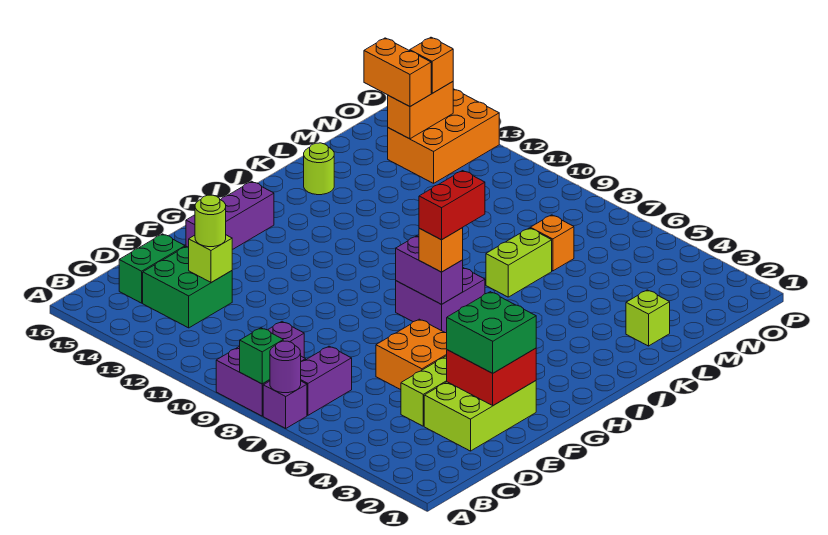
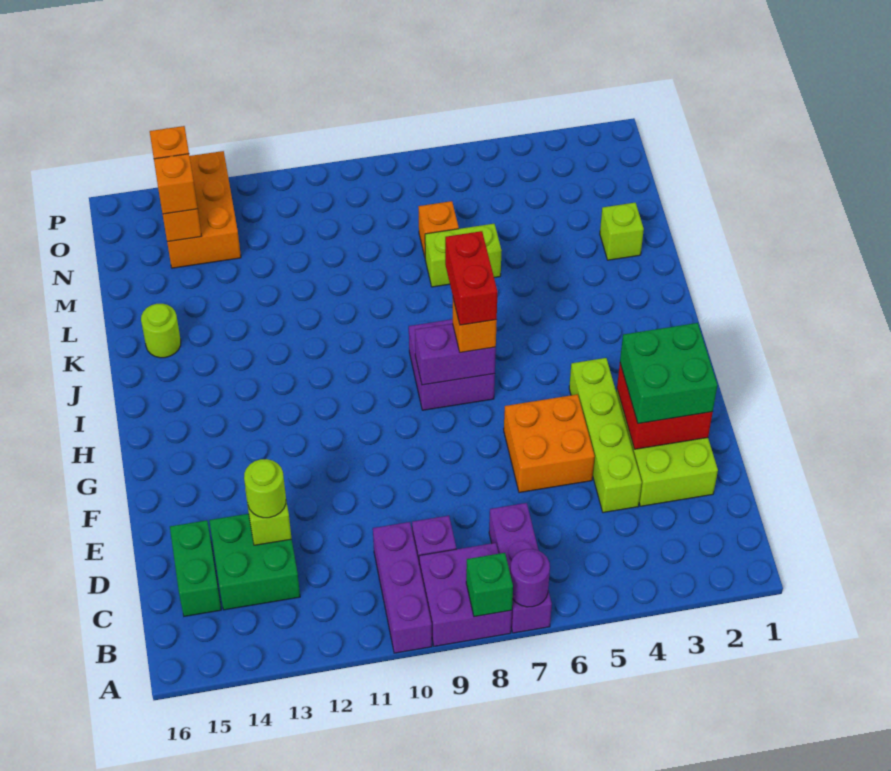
purple brick F15:H15 level 1 -> purple brick A10:C10 level 1
lime brick K7:L7 level 1 -> lime brick L6:L7 level 1
orange brick N14:N15 level 3 -> orange brick N14 level 3

